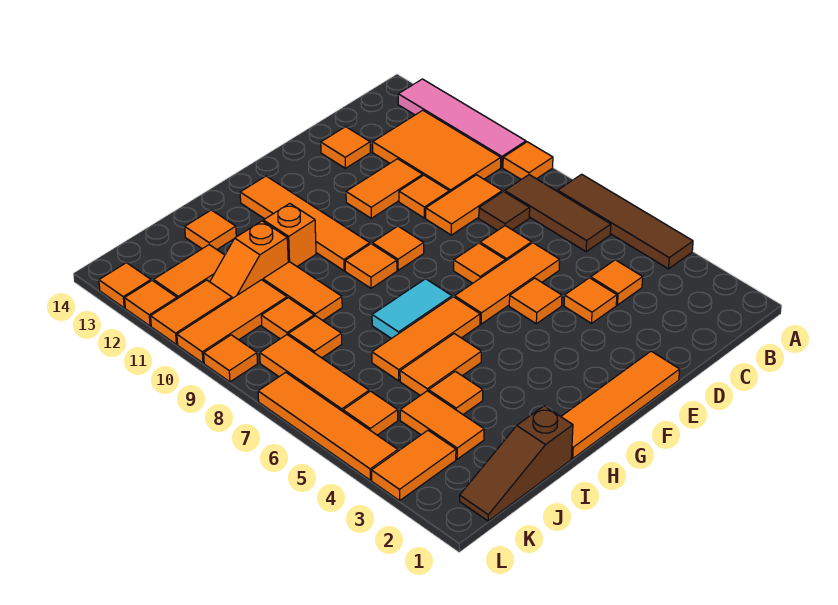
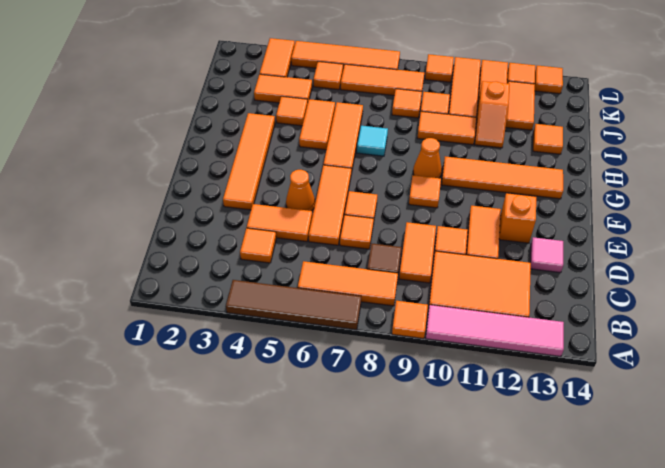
brown tile B6:B8 level 1 -> orange tile B6:B8 level 1
orange tile D4 level 1 -> orange tile D4:D5 level 1
orange tile D13 level 1 -> pink tile D13 level 1
orange tile E1:H1 level 1 -> orange tile E3:H3 level 1
orange tile E5 level 1 -> orange cone E5 level 1
cyan tile G7:H7 level 1 -> cyan tile H7 level 1
orange tile G9 level 1 -> orange cone G9 level 1
orange brick H11 level 1 -> orange brick E12 level 1
brown slope I1:K1 level 1 top I -> none
orange slope I11:J11 level 1 top I -> orange slope I11:J11 level 1 top J

